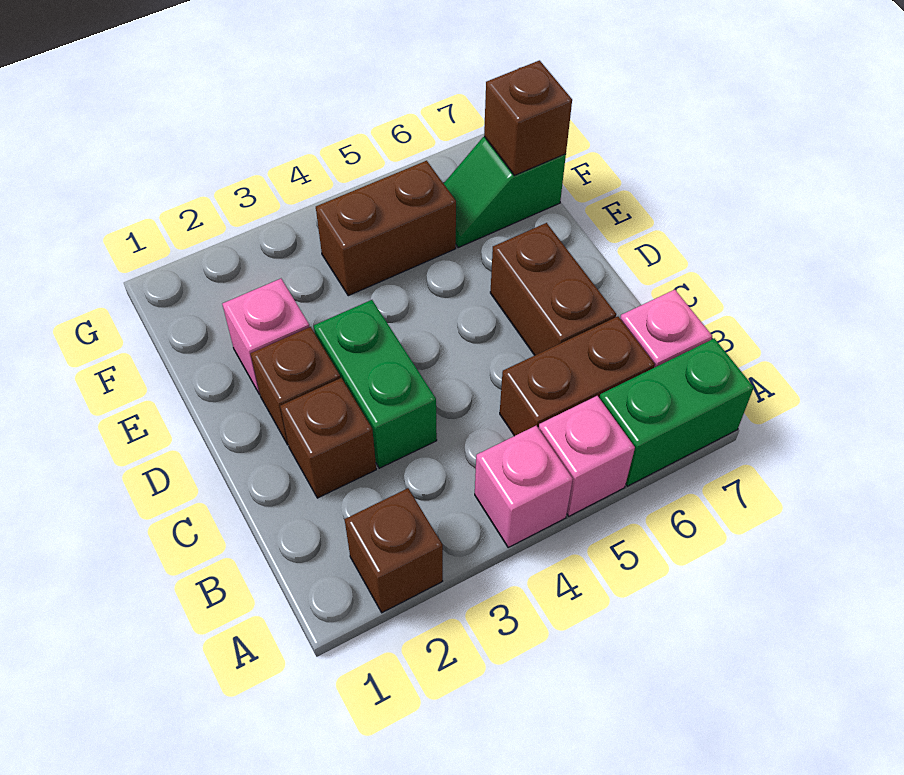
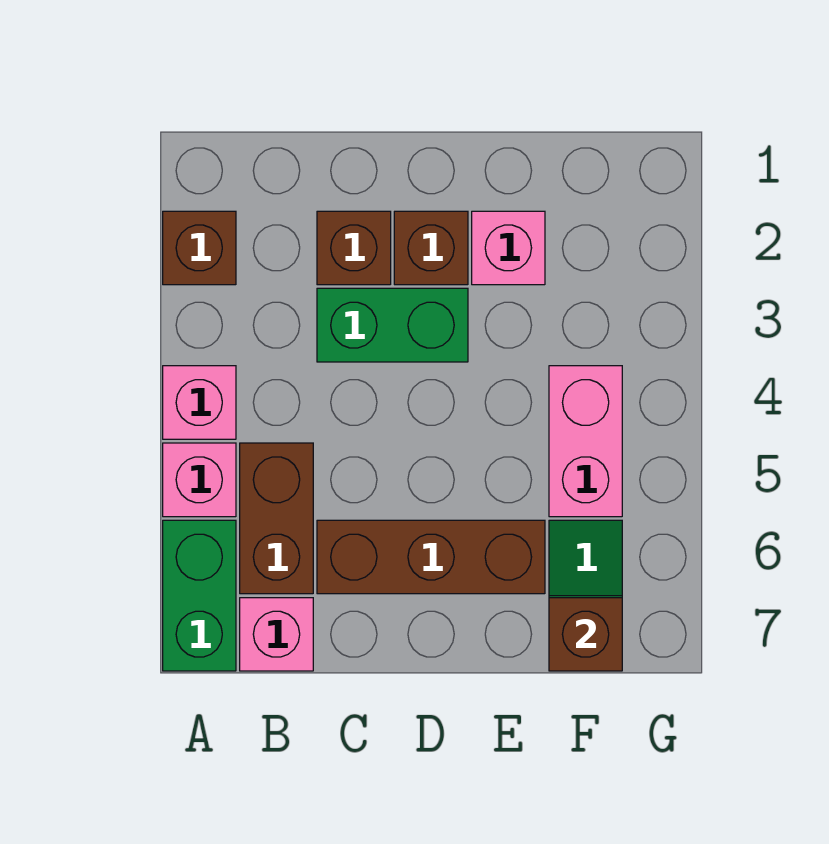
brown brick C6:D6 level 1 -> brown brick C6:E6 level 1
brown brick F4:F5 level 1 -> pink brick F4:F5 level 1

